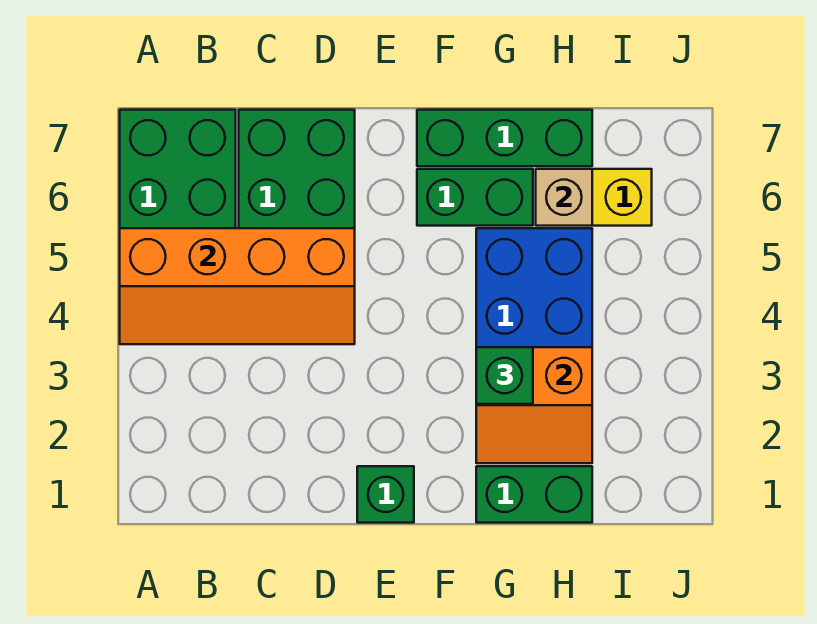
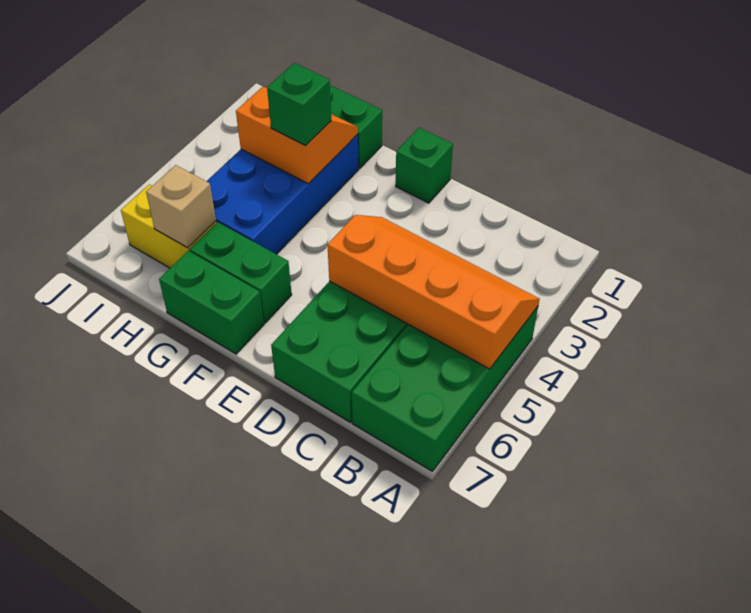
green brick F7:H7 level 1 -> green brick F7:G7 level 1

